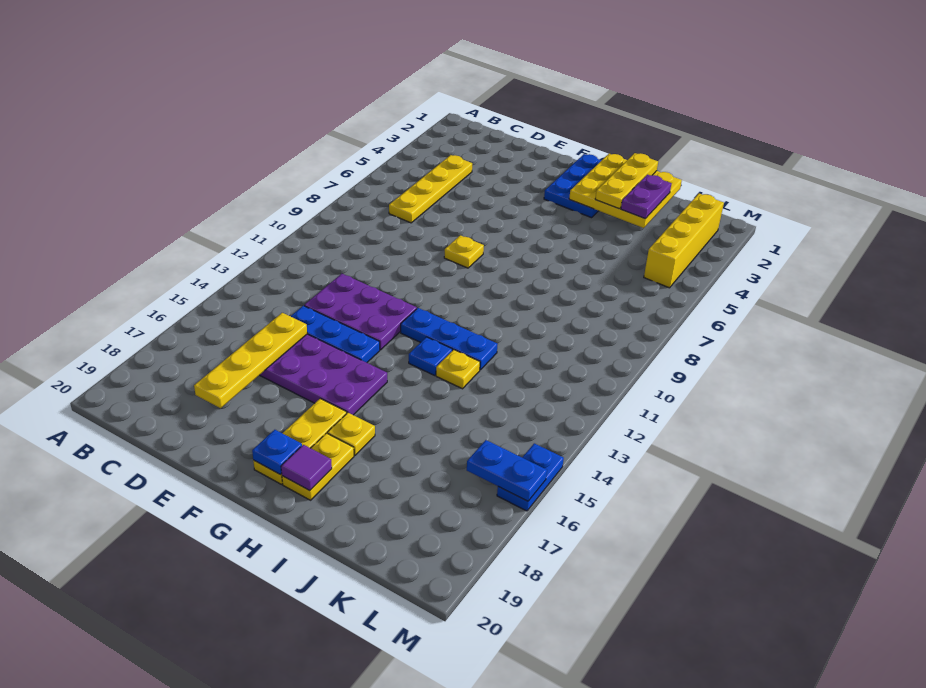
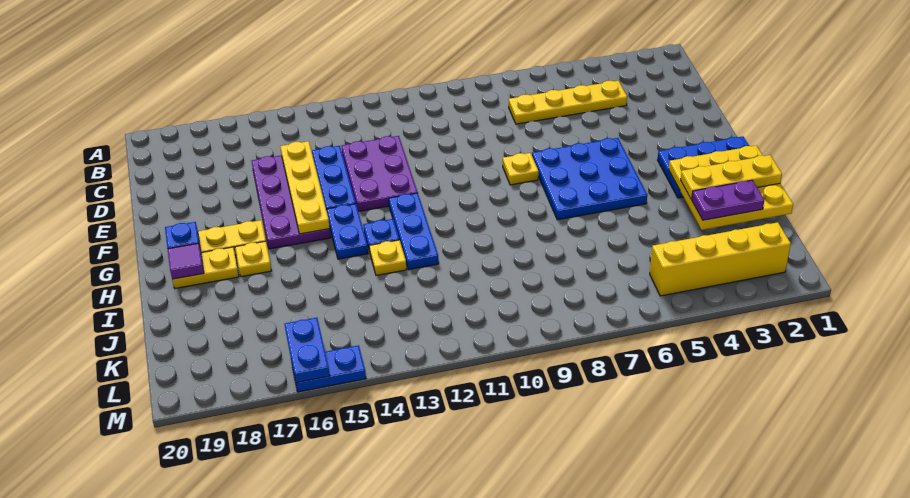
yellow plate D15:D18 level 2 -> yellow plate D15:G15 level 2
none -> blue plate F5:H7 level 1
none -> blue plate G14:H14 level 1

